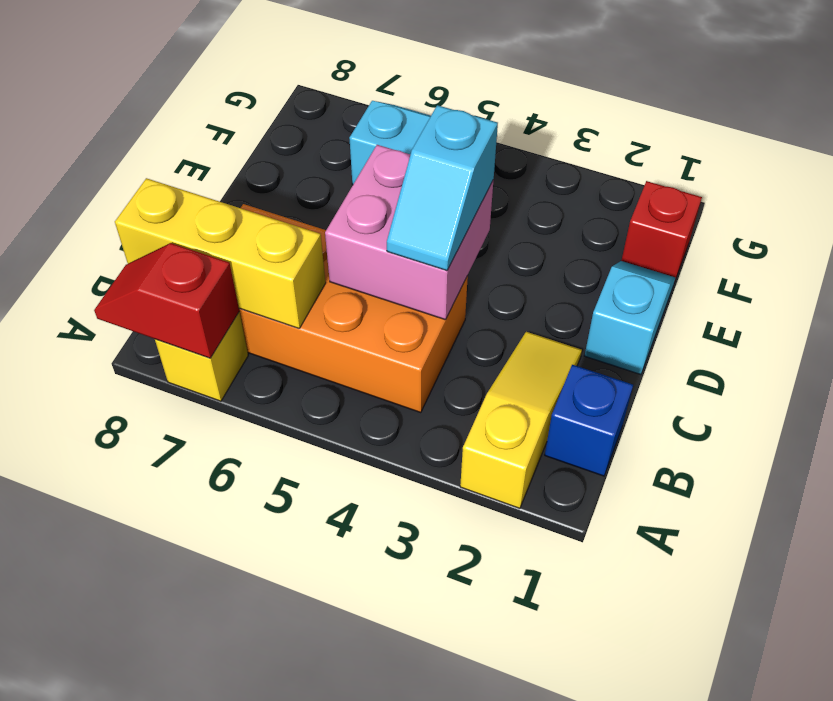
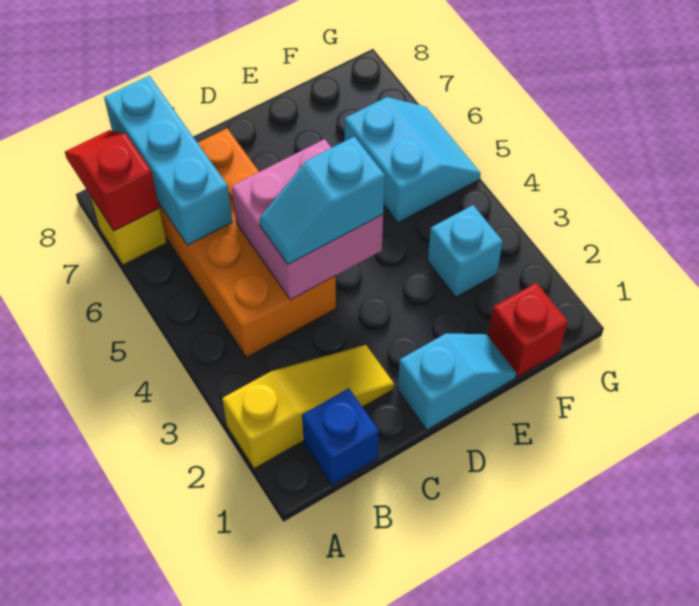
yellow brick B6:B8 level 2 -> cyan brick B6:B8 level 2
none -> cyan brick F3 level 1

